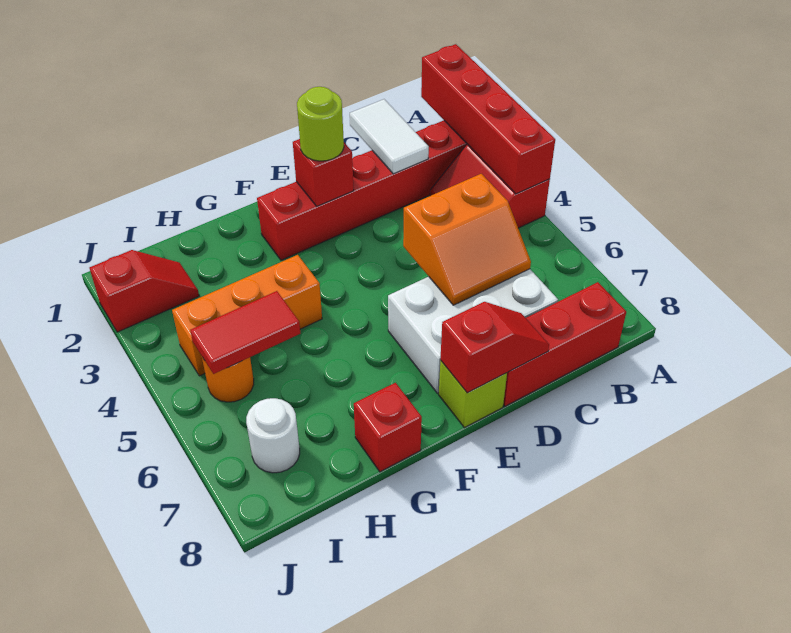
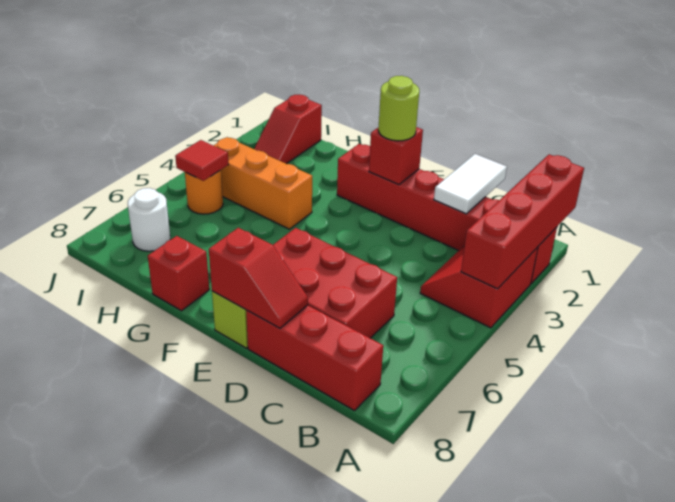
orange slope C5:D6 level 2 top 5 -> none
white brick C6:E7 level 1 -> red brick C6:E7 level 1
red tile H5:I5 level 2 -> red tile I5 level 2
red slope I2:J2 level 1 top J -> red slope I1:I2 level 1 top 1

